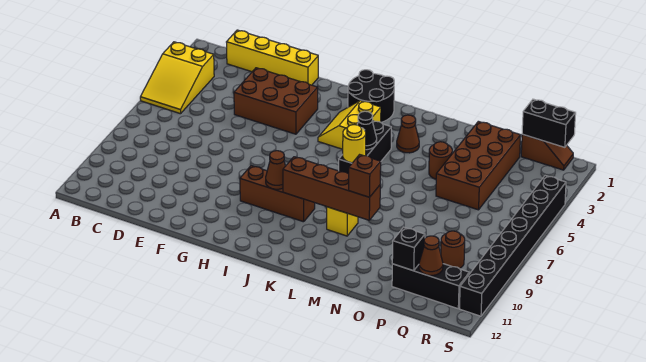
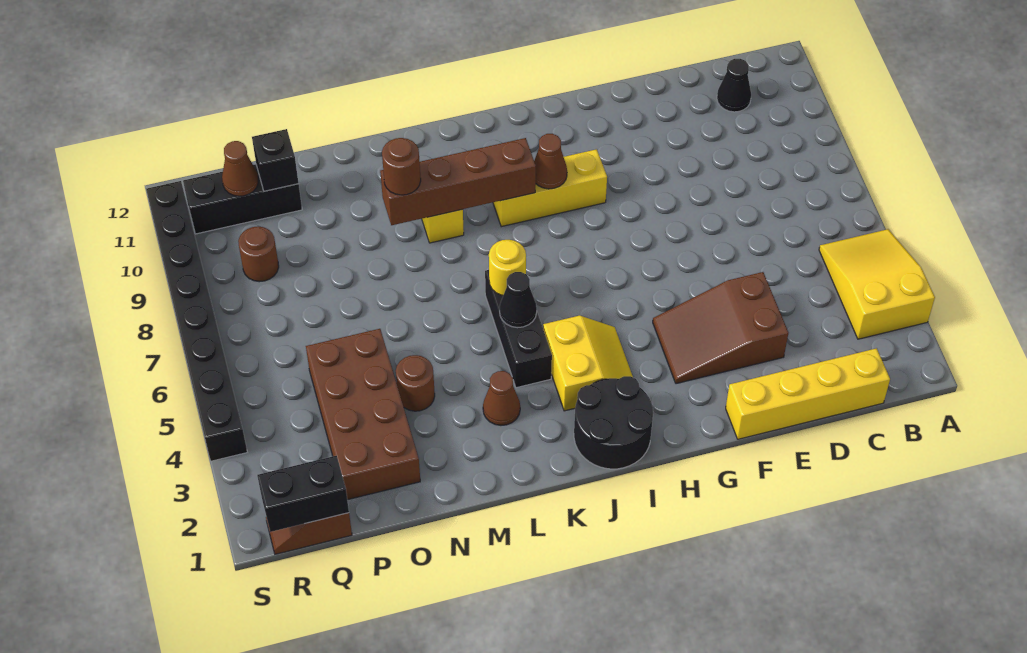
none -> black cone C11 level 1
brown brick E3:G4 level 1 -> brown slope E3:G4 level 1 top E
brown brick H9:J9 level 1 -> yellow brick H9:J9 level 1
brown brick M9 level 3 -> brown round brick M9 level 3

